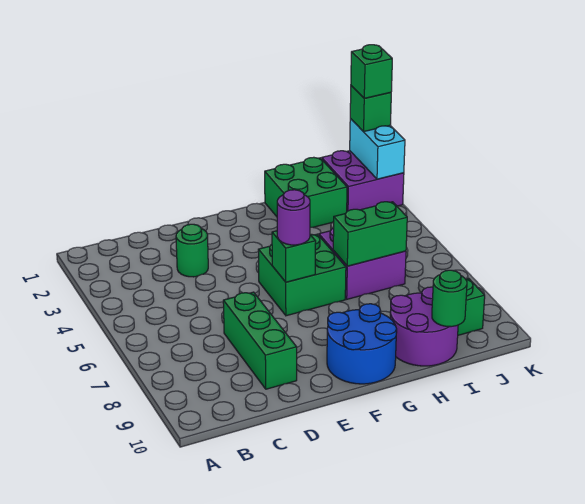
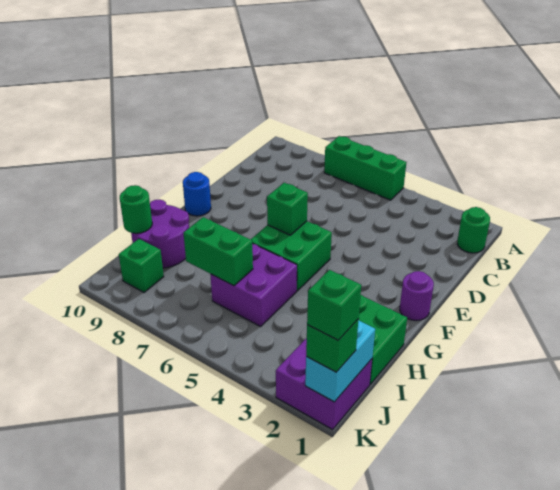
green round brick D3 level 1 -> green round brick B1 level 1
green brick D7:D9 level 1 -> green brick A5:A7 level 1
purple round brick F6 level 3 -> purple round brick F1 level 1
blue round brick F9:G10 level 1 -> blue round brick F10 level 1
green brick H6:I6 level 2 -> green brick I6:I7 level 2
cyan brick K1:K2 level 2 -> cyan brick J1:K1 level 2

